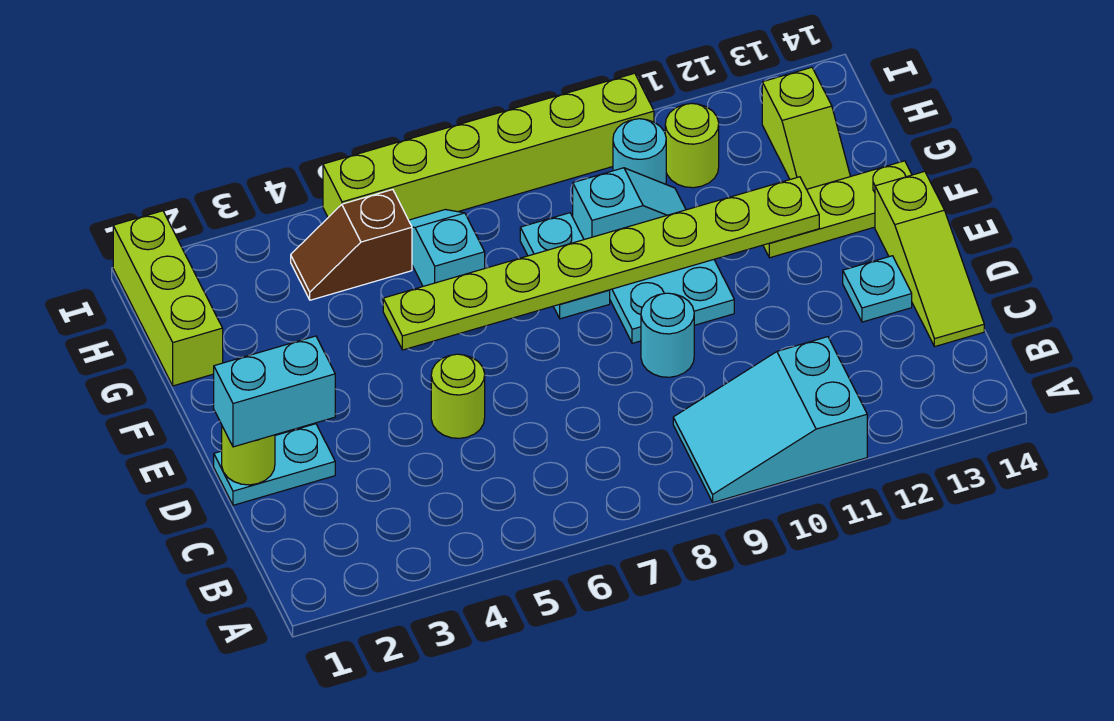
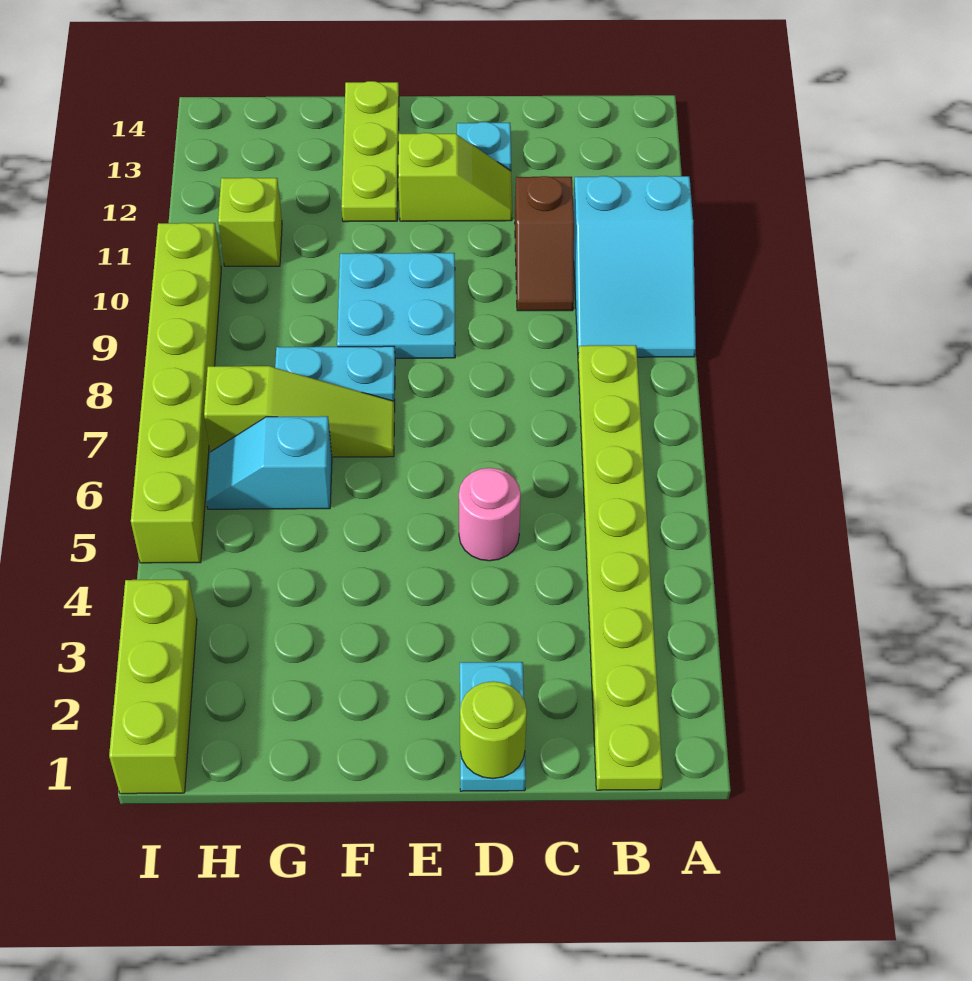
lime slope C14:E14 level 1 top E -> lime slope F7:H7 level 1 top H
cyan brick D1:D2 level 3 -> none
lime round brick D5 level 1 -> pink round brick D5 level 1
cyan round brick D9 level 1 -> none
lime plate F5:F12 level 2 -> lime plate B1:B8 level 1
lime brick G1:I1 level 1 -> lime brick I1:I3 level 1
cyan slope G9:G10 level 1 top 9 -> none
lime slope G13:H13 level 1 top H -> lime slope D12:E12 level 1 top E
brown slope H4:H5 level 1 top 5 -> brown slope C10:C11 level 1 top 11
cyan round brick H10 level 1 -> none
lime round brick H11 level 1 -> lime brick H11 level 1

